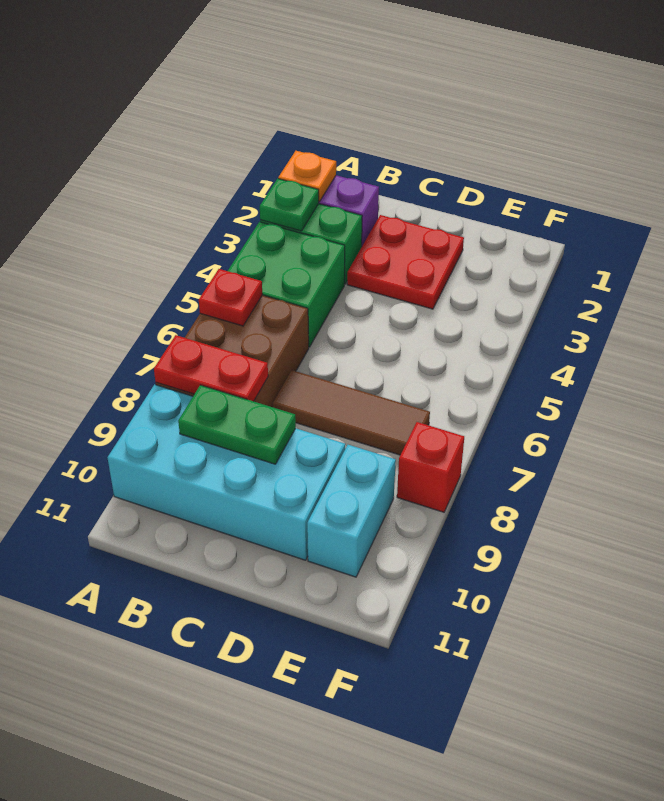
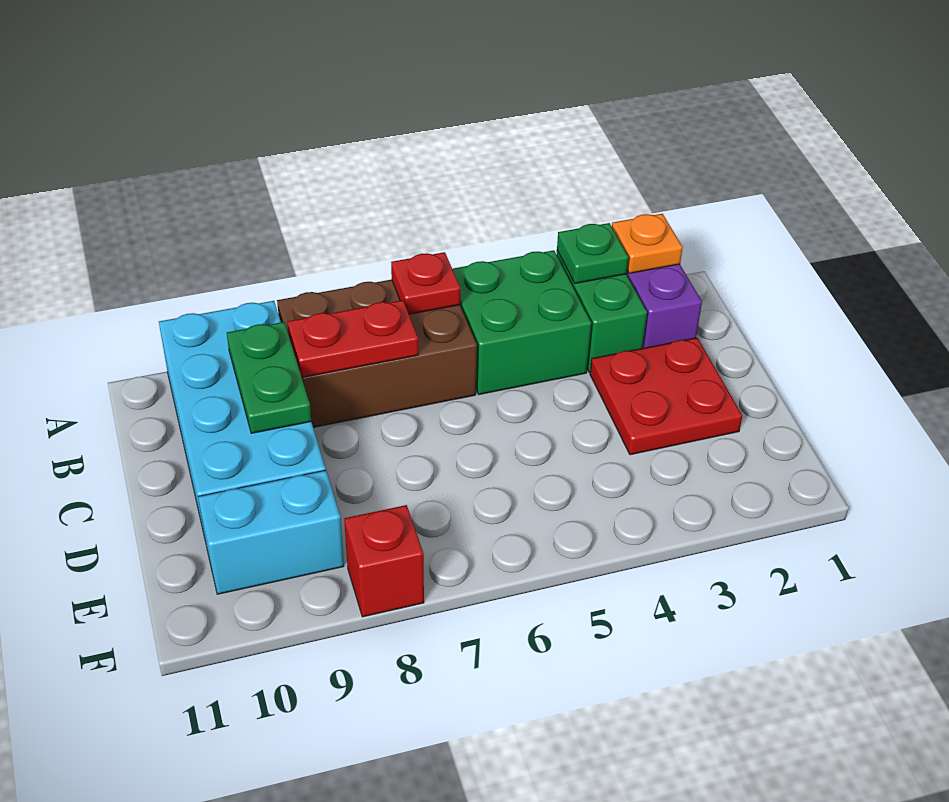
red plate A8:B8 level 2 -> red plate B7:B8 level 2
brown tile C7:E7 level 1 -> none

